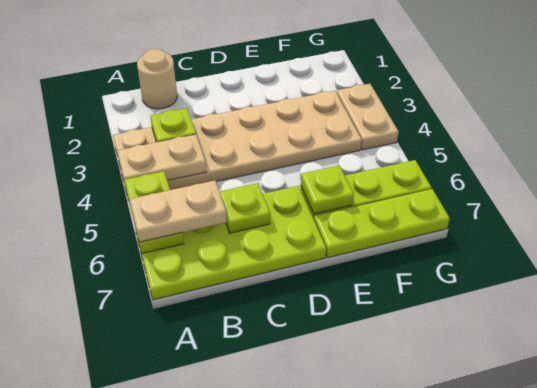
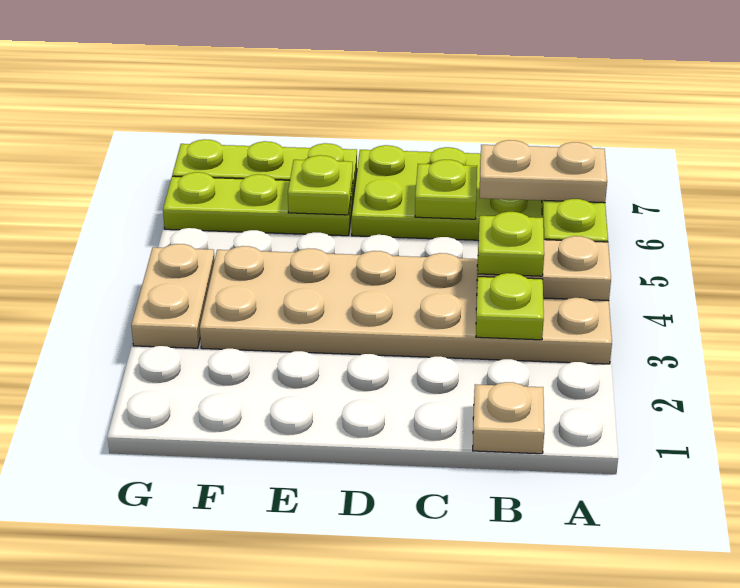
tan round brick B1 level 1 -> tan plate B1 level 1
none -> lime plate B4 level 3

